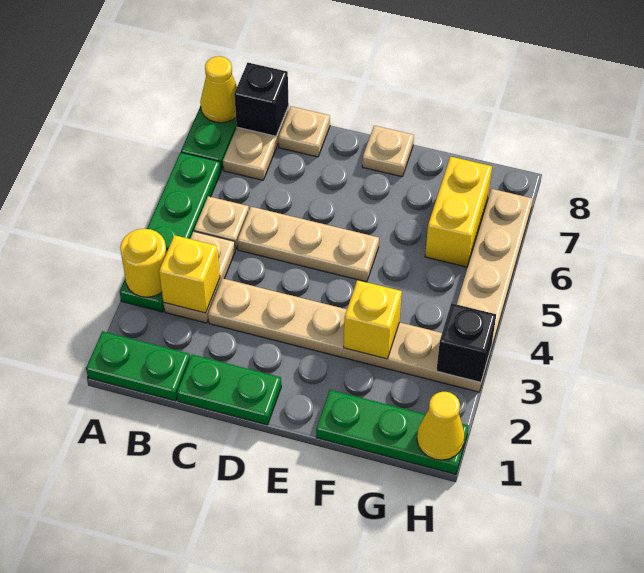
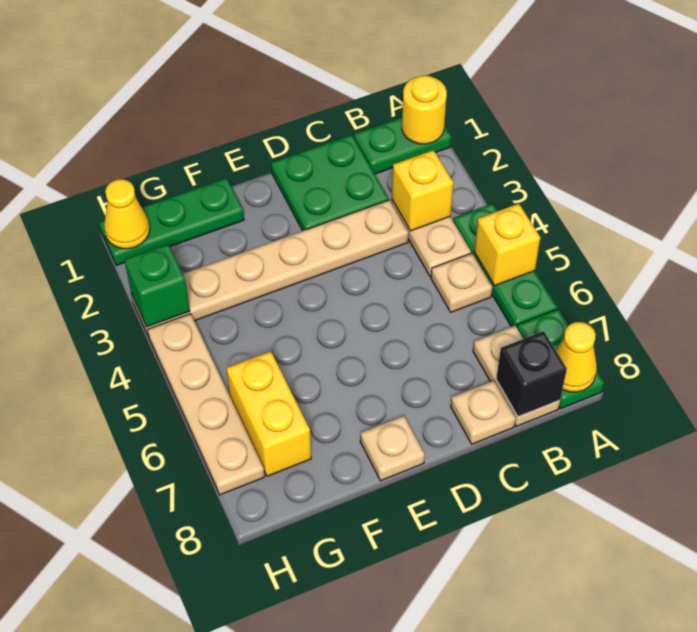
green plate A3:A6 level 1 -> green plate A4:A6 level 1
yellow round brick A3 level 2 -> yellow round brick A1 level 2
green plate C1:D1 level 1 -> green plate C1:D2 level 1
tan plate C5:E5 level 1 -> none
yellow brick F3 level 2 -> yellow brick A5 level 2
black brick H3 level 2 -> green brick H3 level 2

